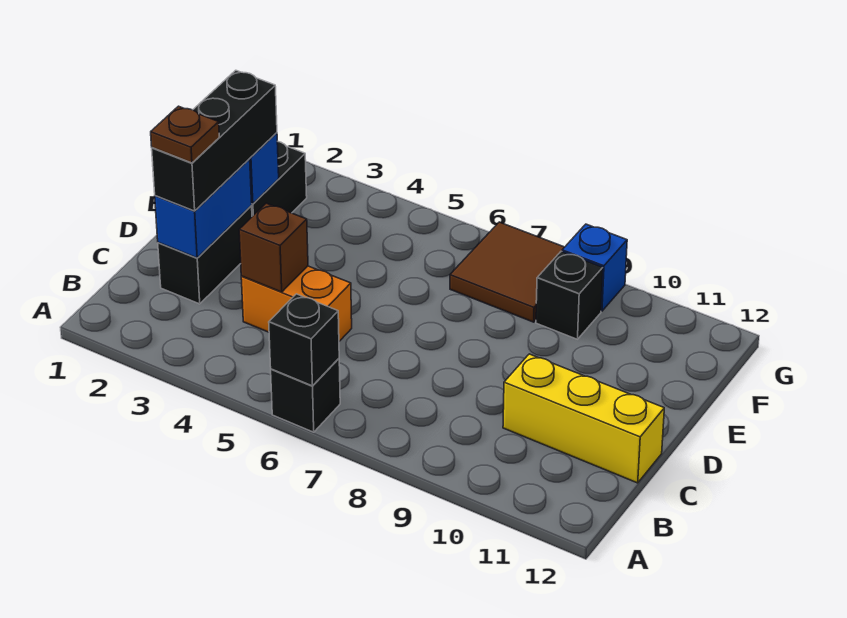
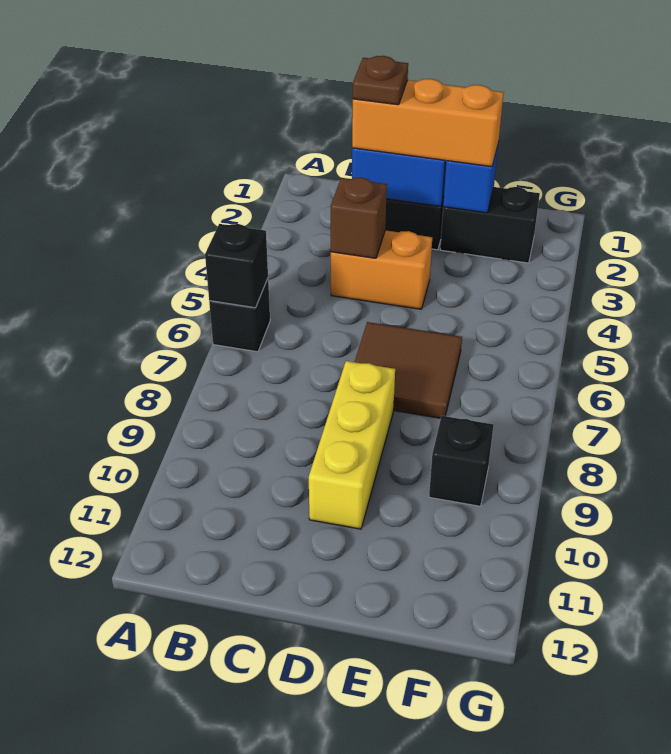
black brick C2:E2 level 3 -> orange brick C2:E2 level 3
orange brick C4:C5 level 1 -> orange brick C4:D4 level 1
yellow brick C10:C12 level 1 -> yellow brick D8:D10 level 1
brown tile F7:G8 level 1 -> brown tile D6:E7 level 1
blue brick G9 level 1 -> none

